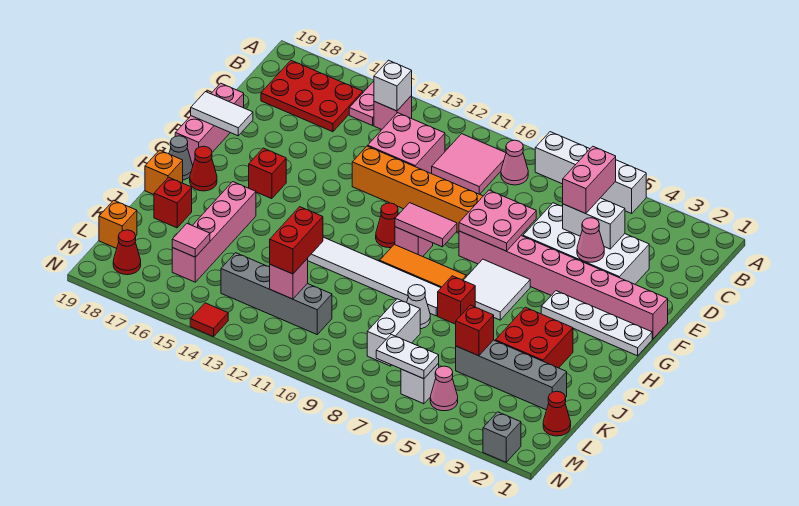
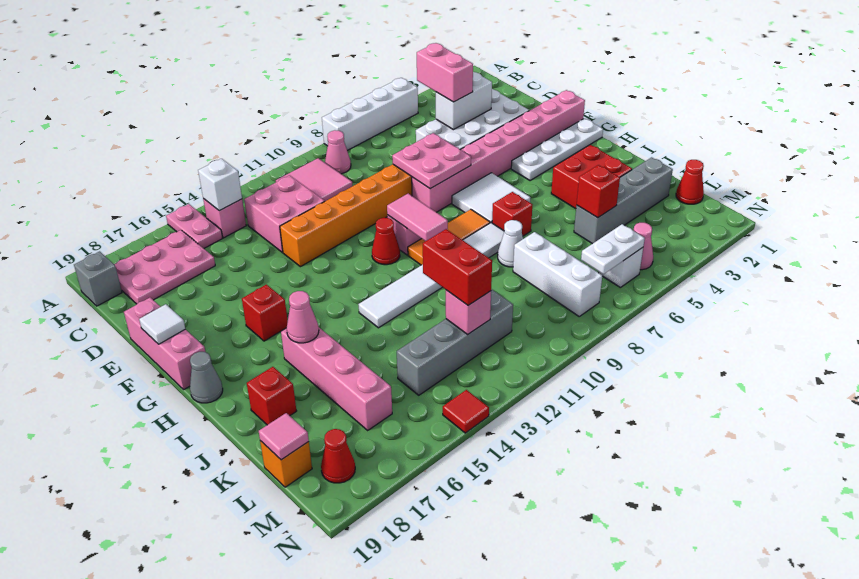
red plate B16:C18 level 1 -> pink plate B16:C18 level 1
pink cone E4 level 2 -> pink cone I16 level 2
white tile F18:F19 level 2 -> white tile F19 level 2
pink tile G9:G10 level 2 -> pink tile G10:H10 level 2
red cone H18 level 1 -> none
orange brick I19 level 1 -> none
white brick K8:L8 level 1 -> white brick K8:M8 level 1
pink tile L16 level 2 -> pink tile L19 level 2
grey brick N2 level 1 -> grey brick B19 level 1

